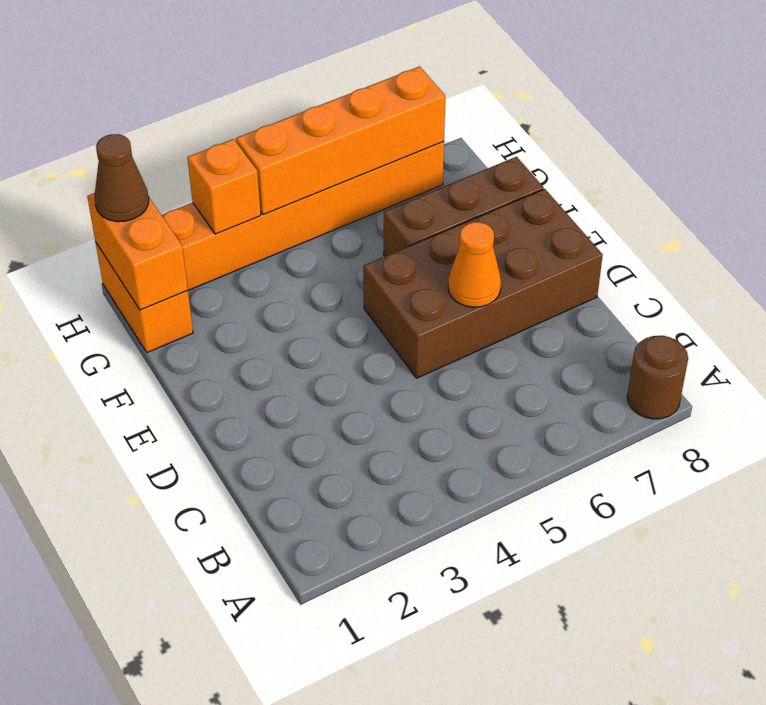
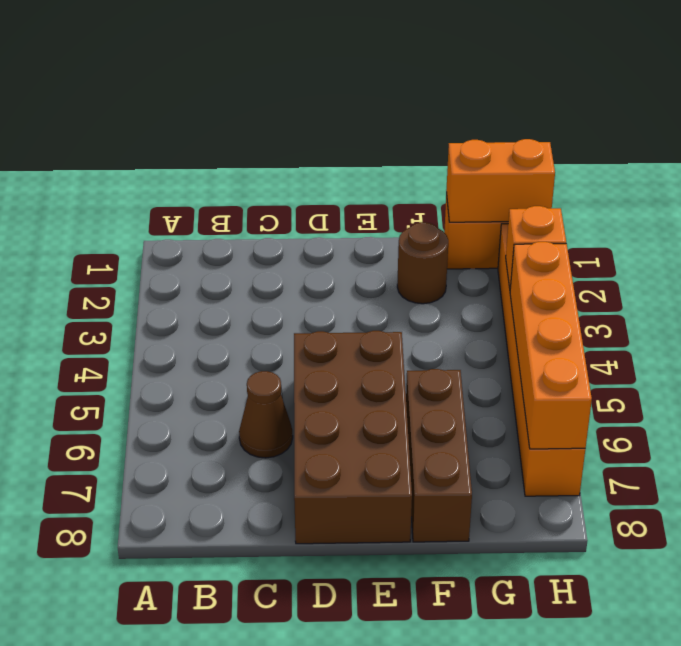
brown round brick A8 level 1 -> brown round brick F2 level 1
orange cone D6 level 2 -> none
brown cone H1 level 3 -> brown cone C6 level 1

